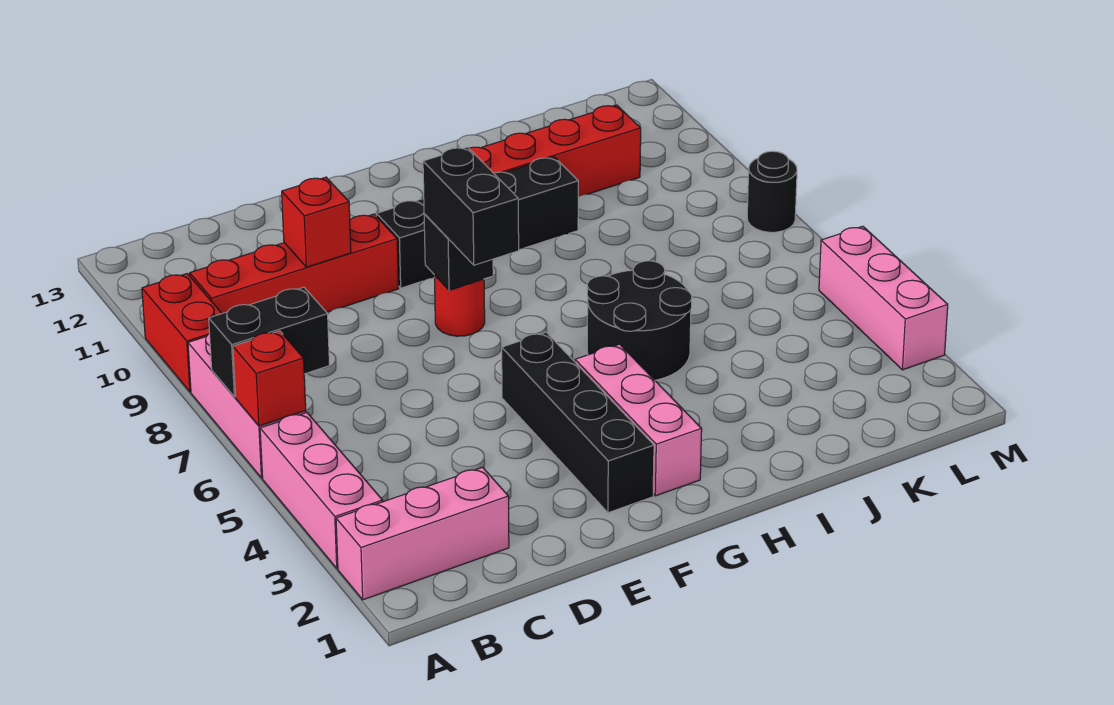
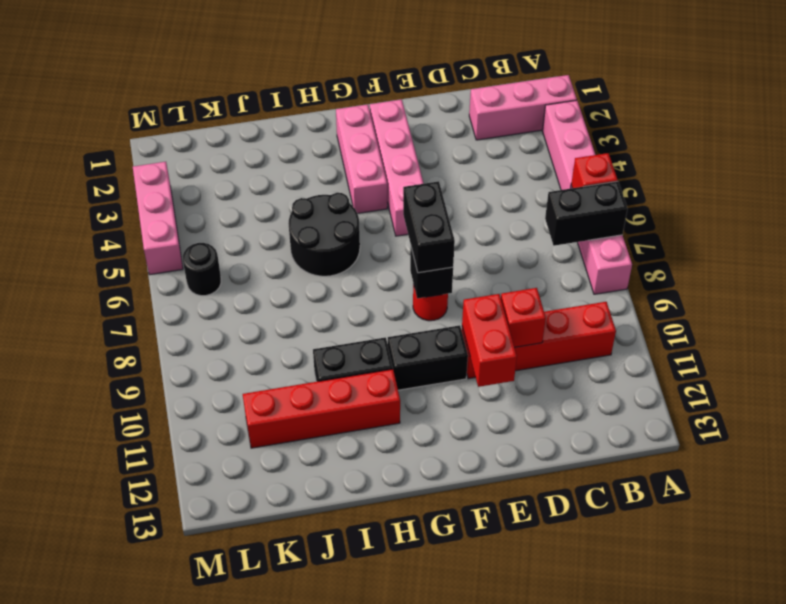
red brick A9:A10 level 1 -> red brick E10:E11 level 2
black brick F2:F5 level 1 -> pink brick F2:F5 level 1
black round brick M8 level 1 -> black round brick L6 level 1

